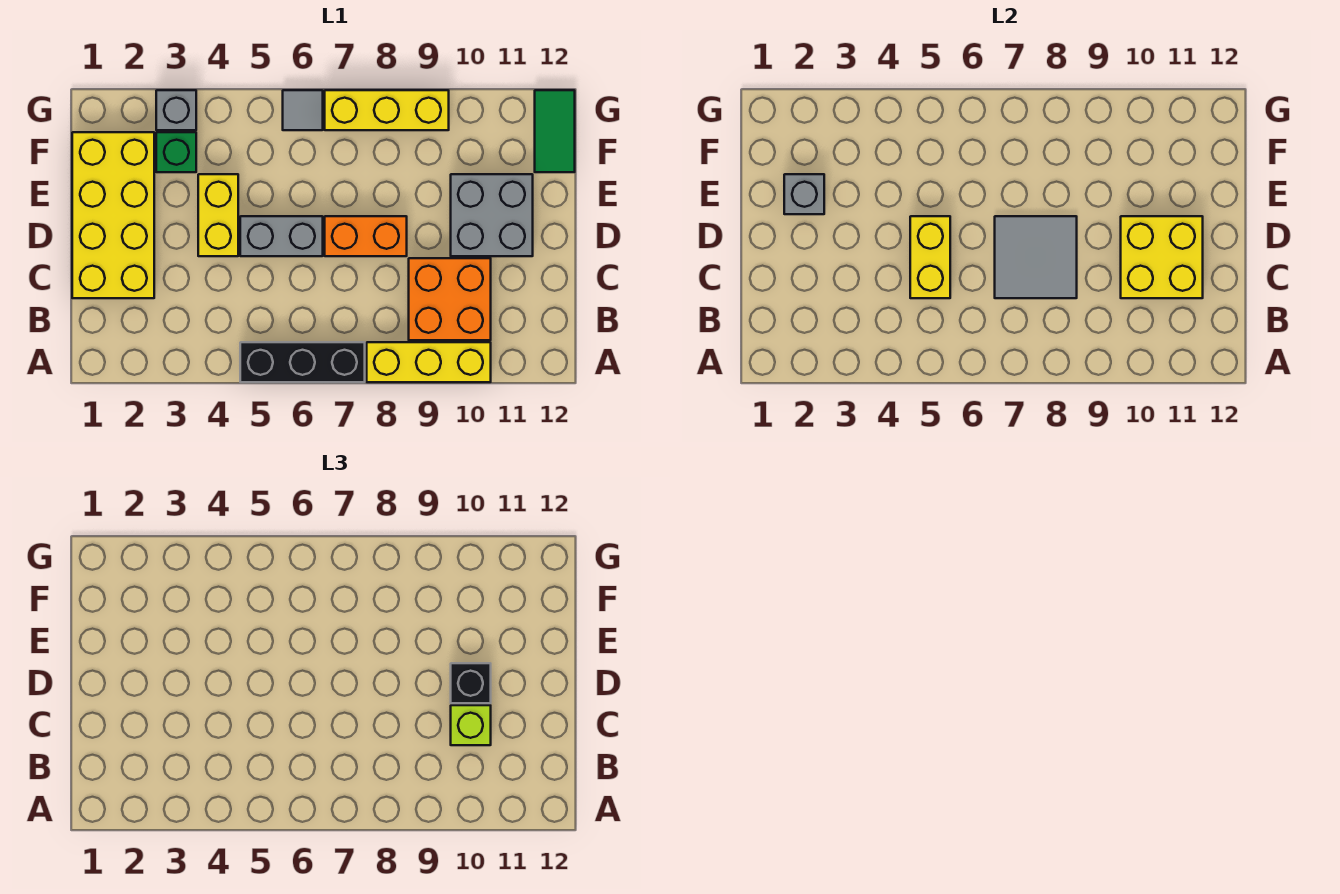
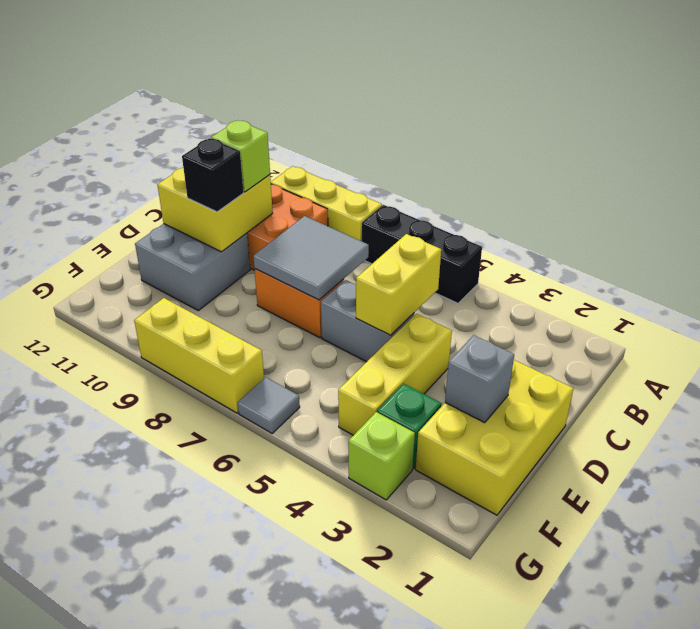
yellow brick C1:F2 level 1 -> yellow brick D1:F2 level 1
yellow brick D4:E4 level 1 -> yellow brick D4:F4 level 1
green tile F12:G12 level 1 -> none
grey brick G3 level 1 -> lime brick G3 level 1

